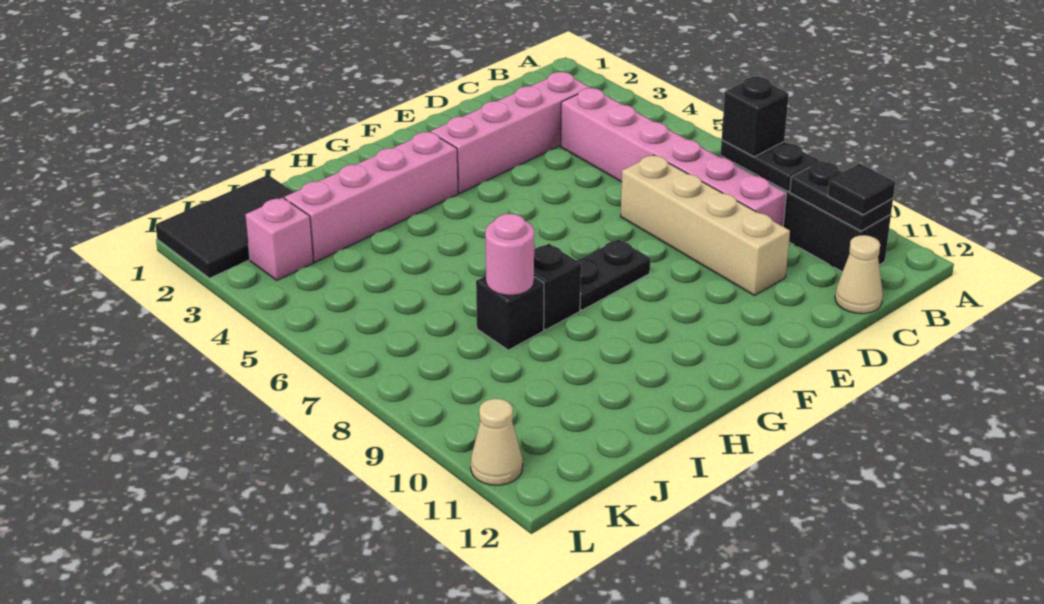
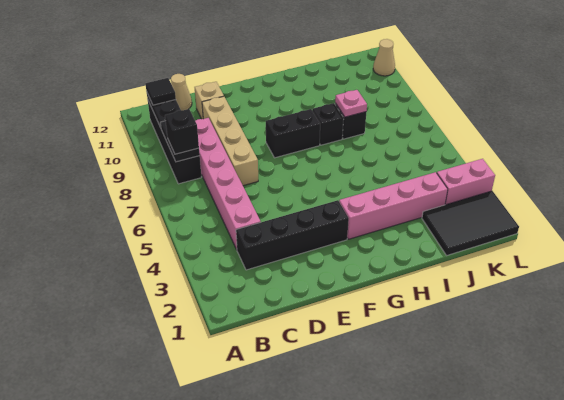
pink brick C3:F3 level 1 -> black brick C3:F3 level 1
none -> tan brick D11 level 1
black plate F8:G8 level 1 -> black brick F8:G8 level 1
pink round brick I8 level 2 -> pink plate I8 level 2
pink brick K3 level 1 -> pink brick K3:L3 level 1

